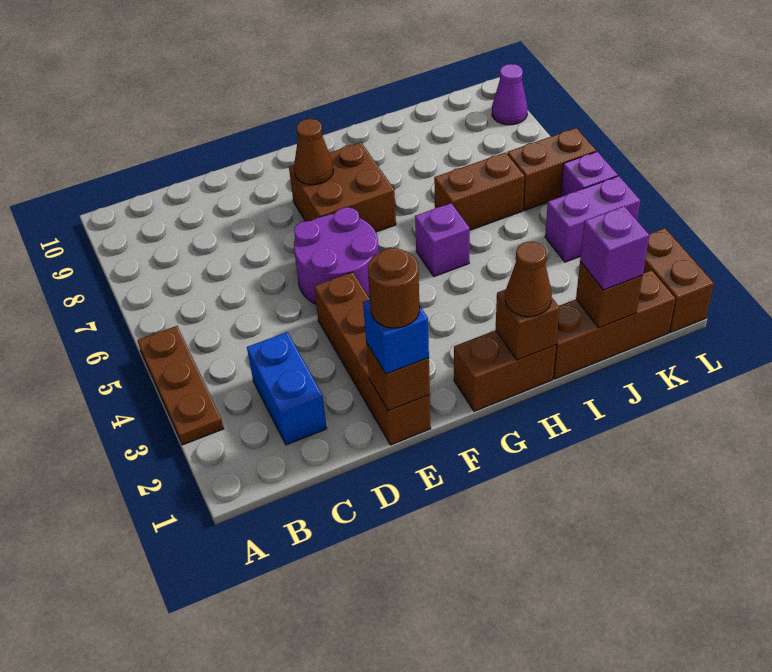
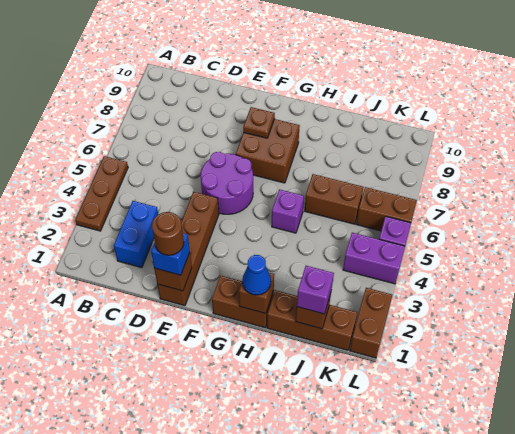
brown cone F8 level 2 -> brown plate F8 level 2
brown cone H1 level 3 -> blue cone H1 level 3
purple cone L9 level 1 -> none

